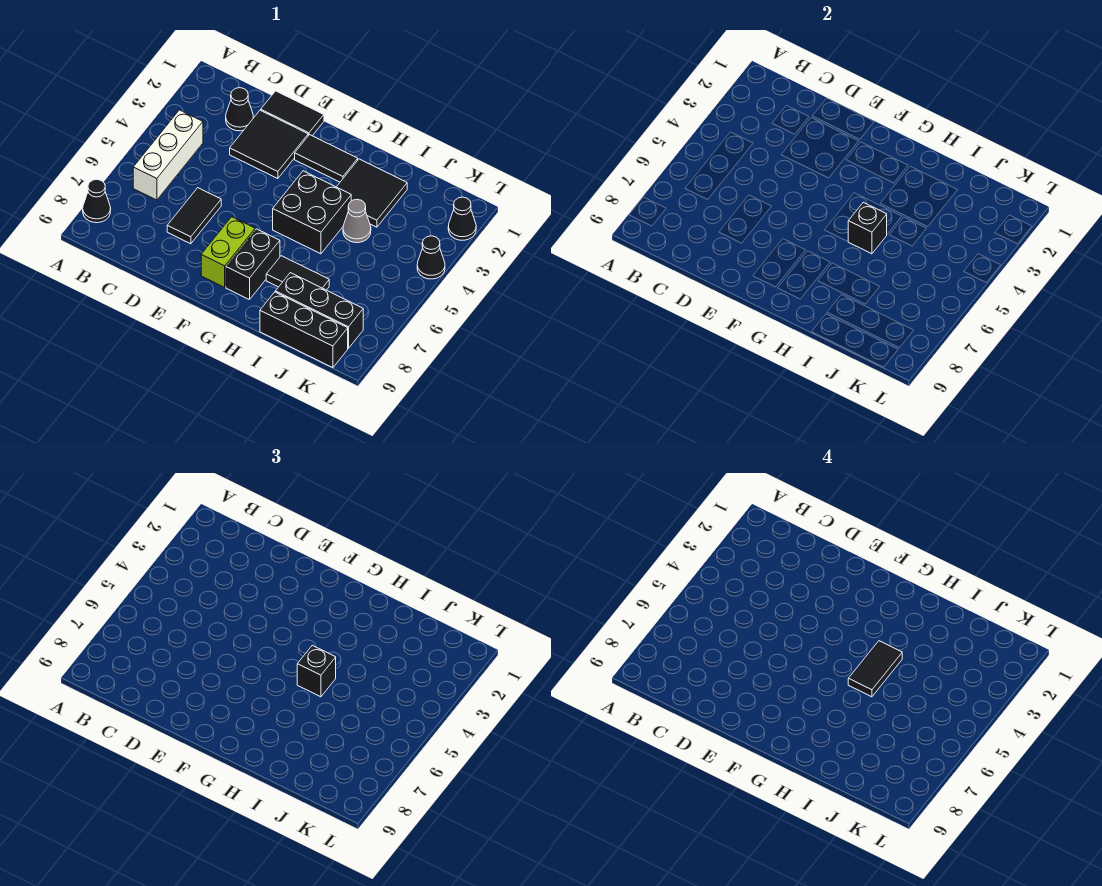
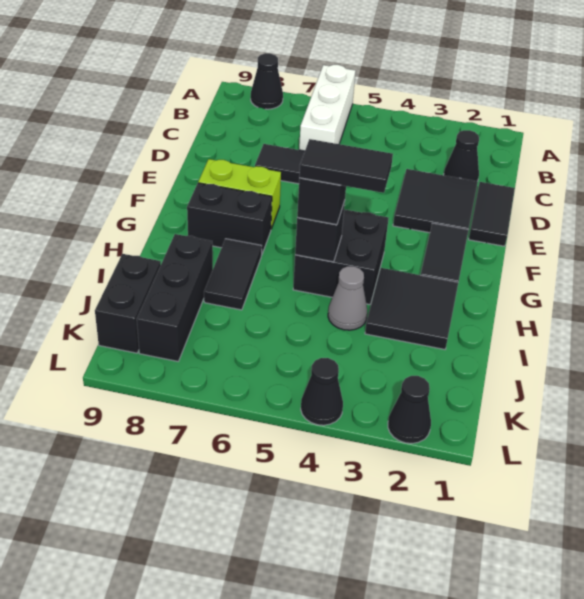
white brick B4:B6 level 1 -> white brick A6:C6 level 1
black brick I9:K9 level 1 -> black brick J9:K9 level 1

